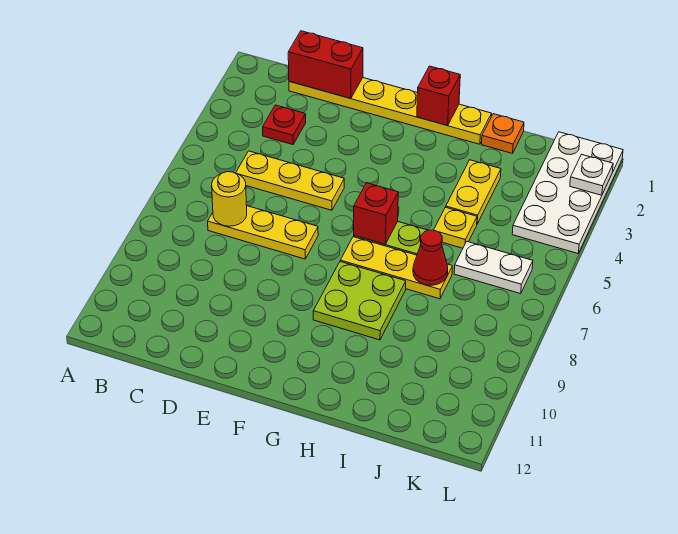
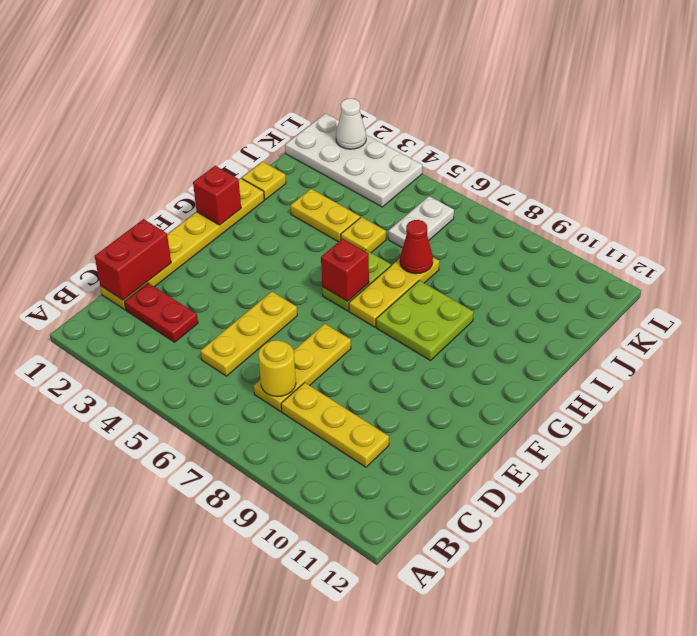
red plate C3 level 1 -> red plate C2:C3 level 1
none -> yellow plate C8:C10 level 1
orange plate I1 level 1 -> yellow plate I1 level 1
white plate L2 level 2 -> white cone L2 level 2

